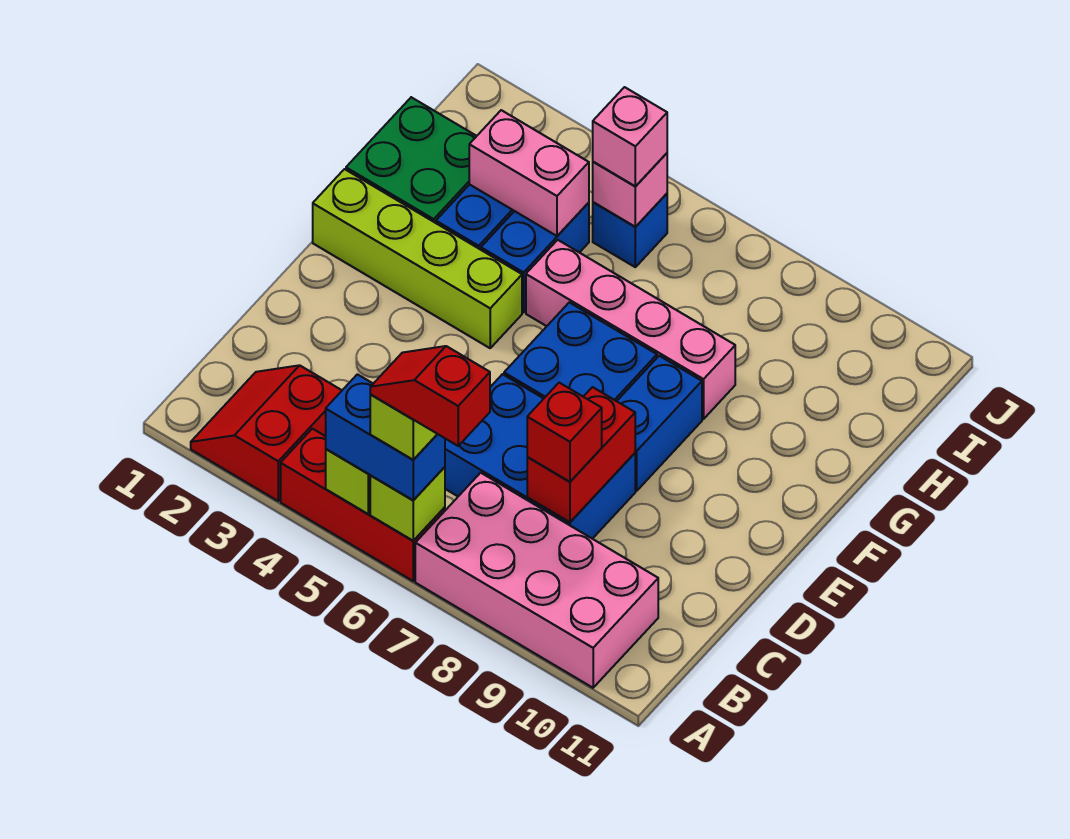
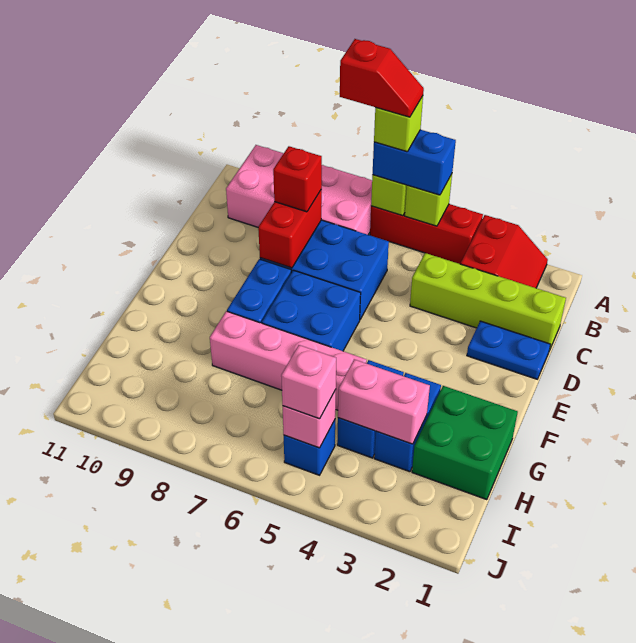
none -> blue plate D1:D2 level 1
lime brick F1:F4 level 1 -> lime brick C1:C4 level 1

